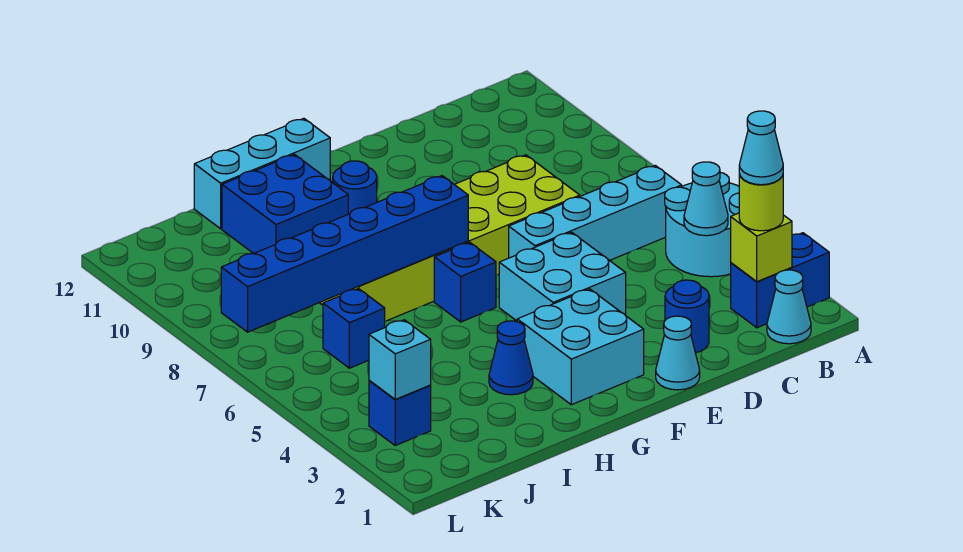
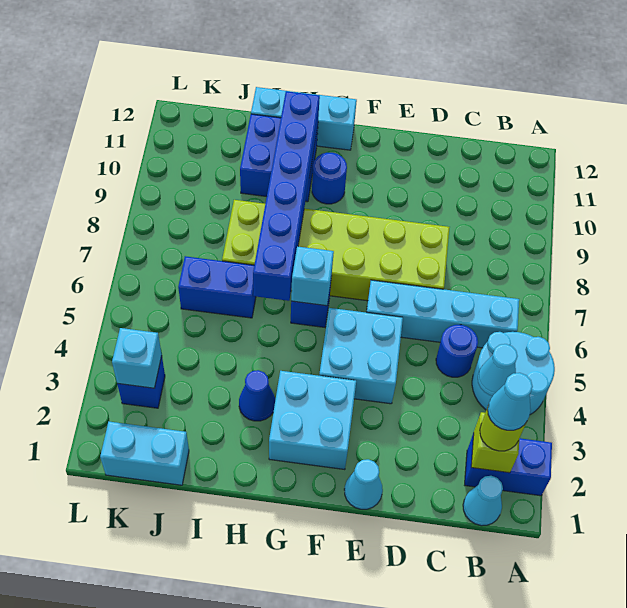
blue round brick D2 level 1 -> blue round brick C5 level 1
none -> cyan brick G6 level 2
blue brick G7:L7 level 2 -> blue brick H6:H11 level 2
none -> cyan brick J1:K1 level 1
blue brick J6 level 1 -> blue brick I6:J6 level 1

